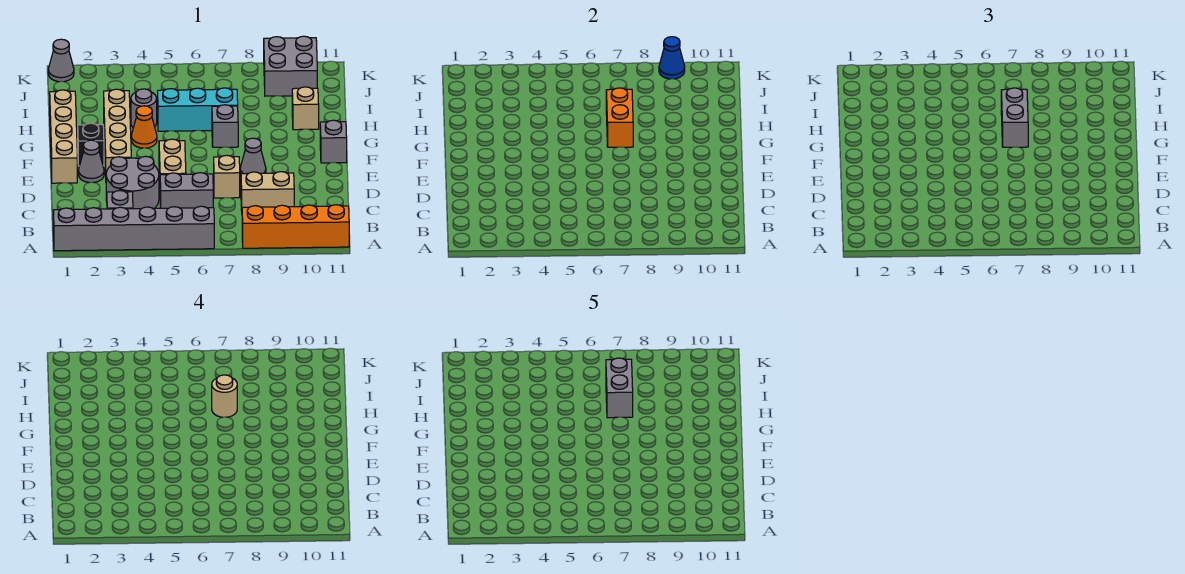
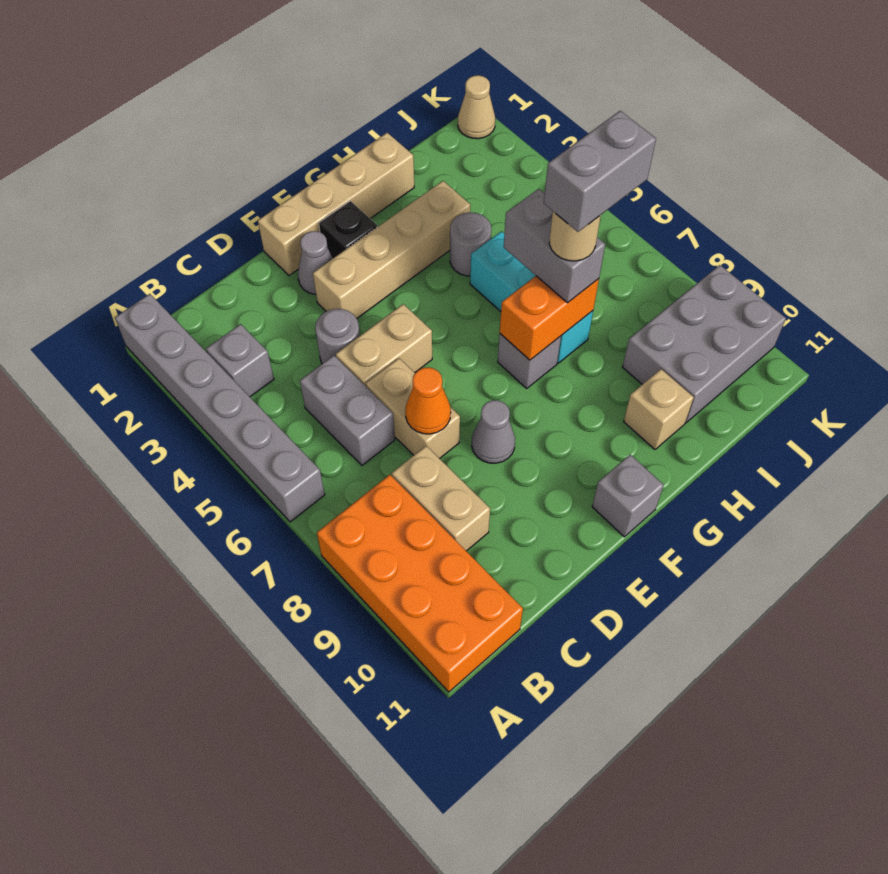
orange brick A8:A11 level 1 -> orange brick A8:B11 level 1
grey round brick C3:D4 level 1 -> grey round brick D4 level 1
tan brick D7 level 1 -> tan brick D6:D7 level 1
orange cone G4 level 1 -> orange cone D7 level 2
grey brick G7:H7 level 3 -> grey brick H6:H7 level 3
grey brick J9:K10 level 1 -> grey brick I9:K10 level 1
grey cone K1 level 1 -> tan cone K1 level 1
blue cone K9 level 2 -> none

